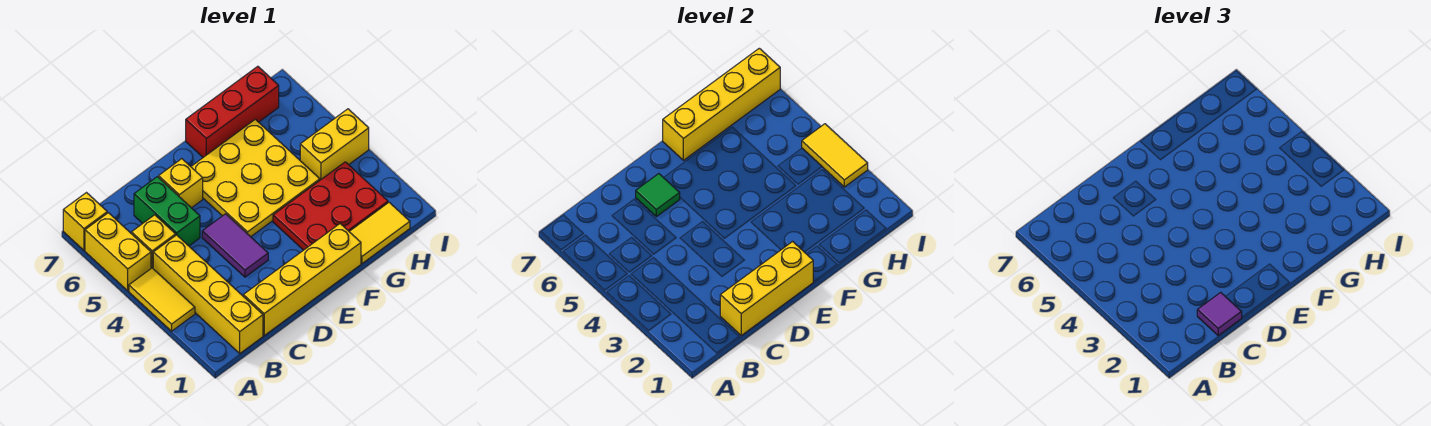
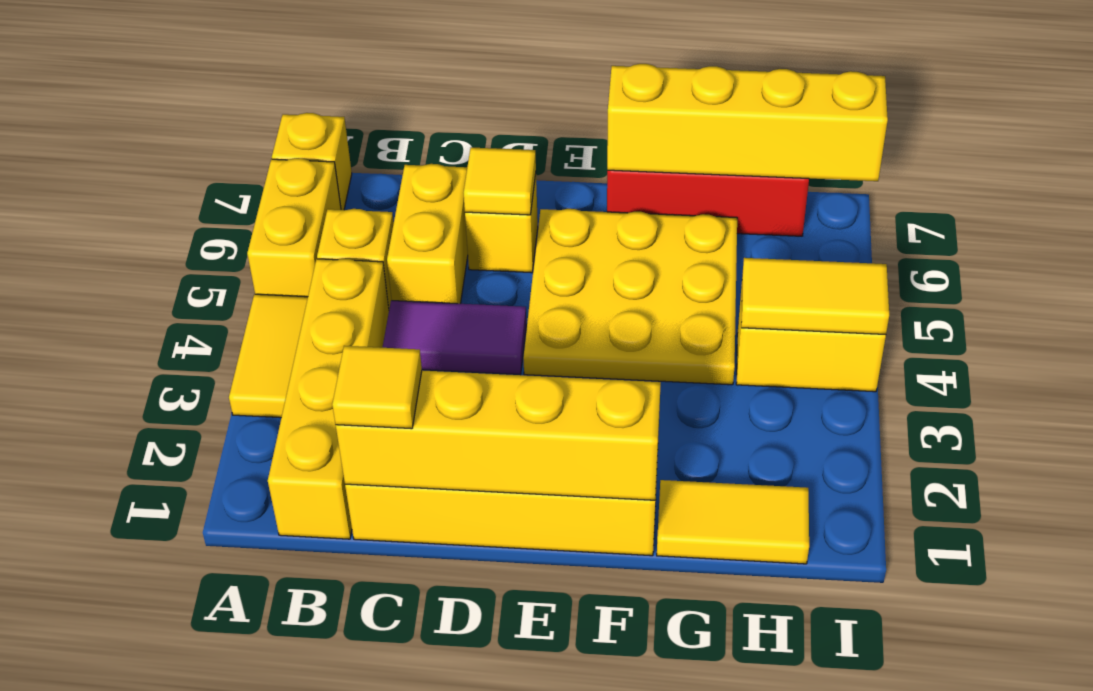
yellow brick C1:E1 level 2 -> yellow brick C1:F1 level 2
purple tile C1 level 3 -> yellow tile C1 level 3
green brick C5:C6 level 1 -> yellow brick C5:C6 level 1
purple tile D3:D4 level 1 -> purple tile C4:D4 level 1
green tile D6 level 2 -> yellow tile D6 level 2
red plate F2:H3 level 1 -> none
yellow tile I3:I4 level 2 -> yellow tile H4:I4 level 2

